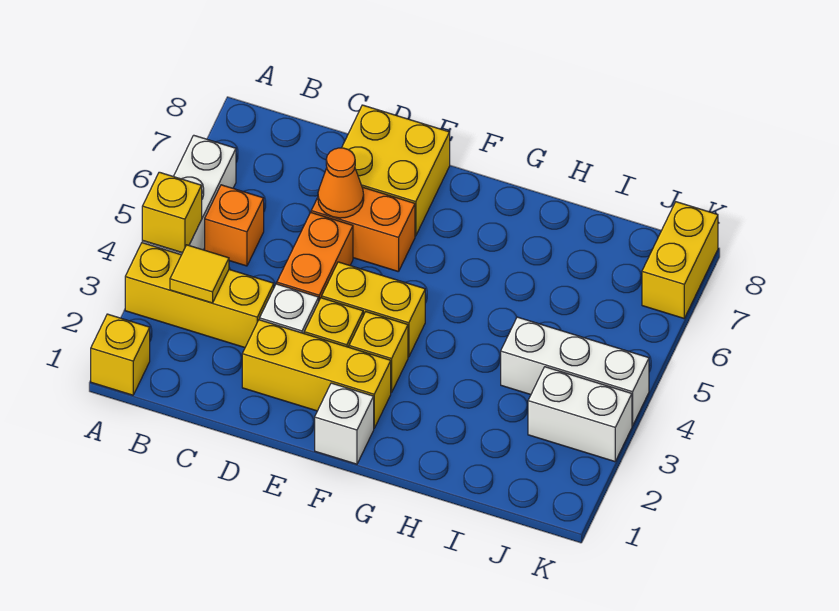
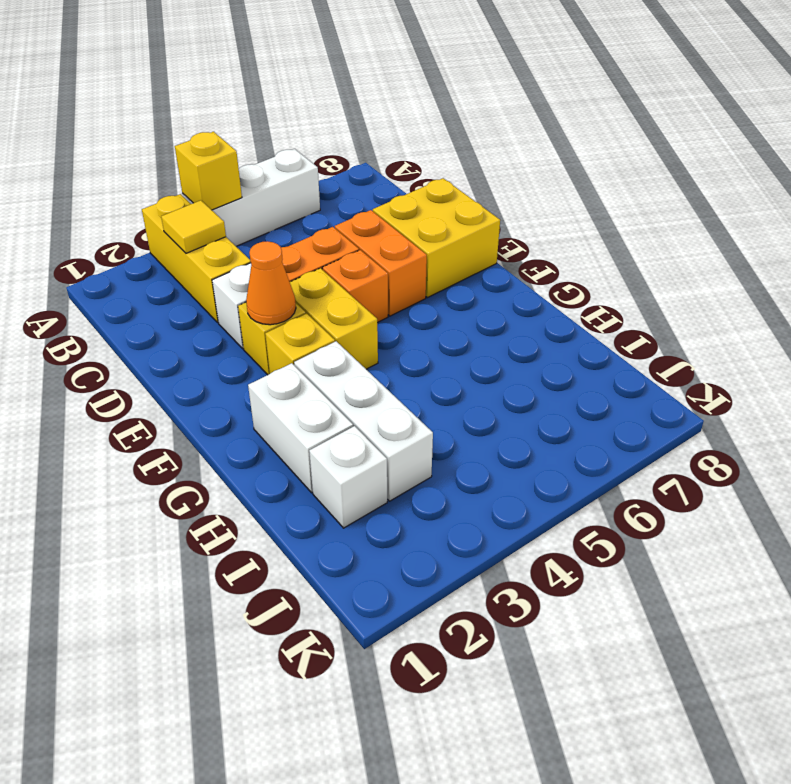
yellow brick A1 level 1 -> none
orange brick B5 level 1 -> orange brick E5 level 1
yellow brick D2:F2 level 1 -> none
orange cone D6 level 2 -> orange cone E3 level 2
white brick F1 level 1 -> white brick I2 level 1
white brick I4:K4 level 1 -> white brick G3:I3 level 1
white brick J3:K3 level 1 -> white brick G2:H2 level 1
yellow brick K7:K8 level 1 -> none

